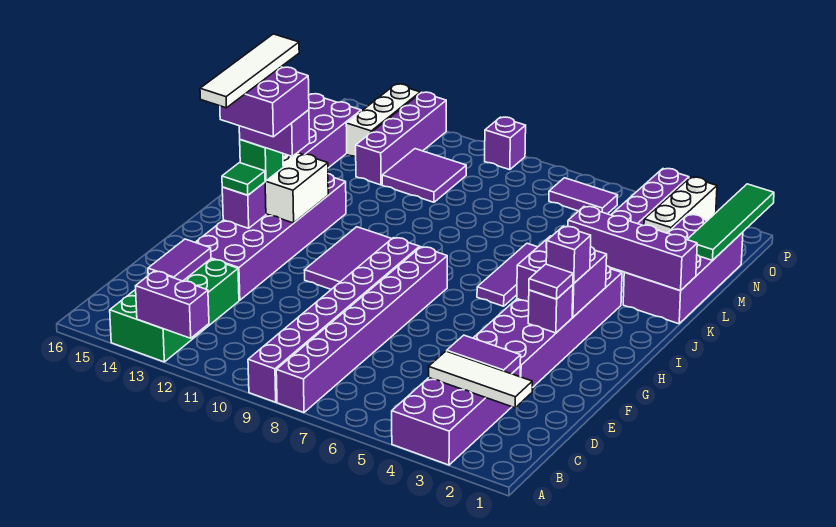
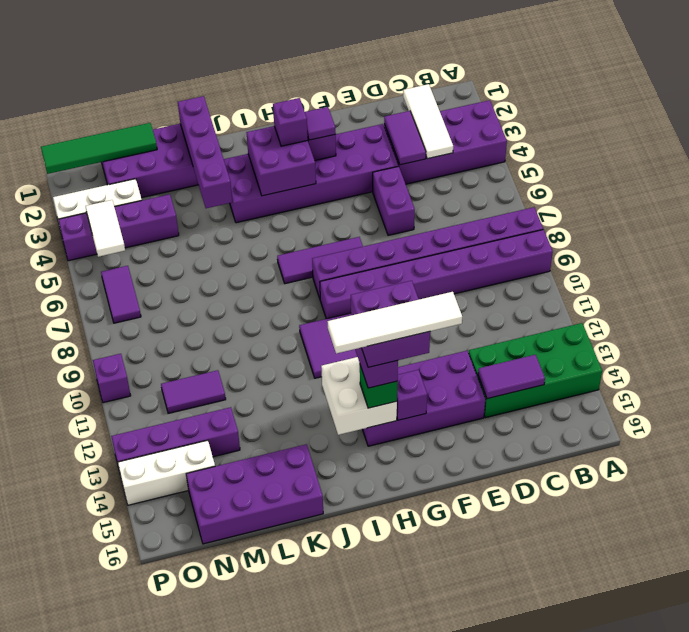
purple brick A12:A13 level 2 -> purple brick E5:E6 level 1
purple brick E13:J14 level 1 -> purple brick E13:H14 level 1
green tile G14 level 3 -> none
purple tile I6:K6 level 1 -> purple tile G7:I7 level 1
purple tile M11:N12 level 1 -> purple tile M11:N11 level 1
none -> white tile O4:O5 level 2

